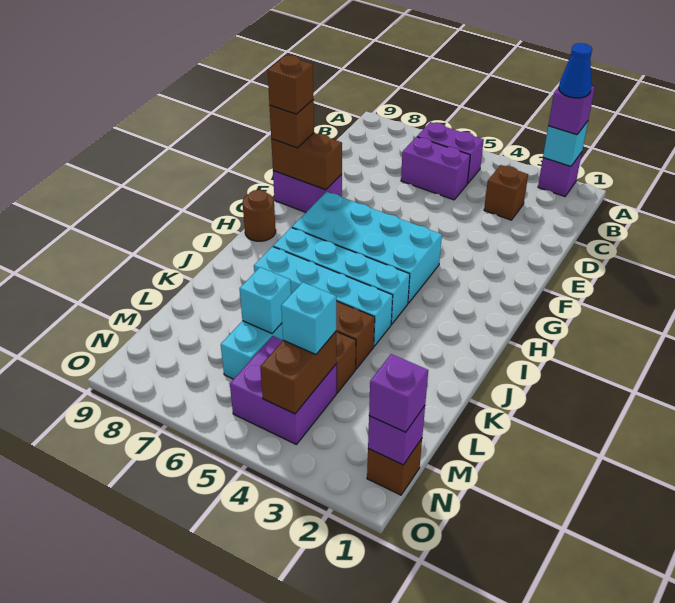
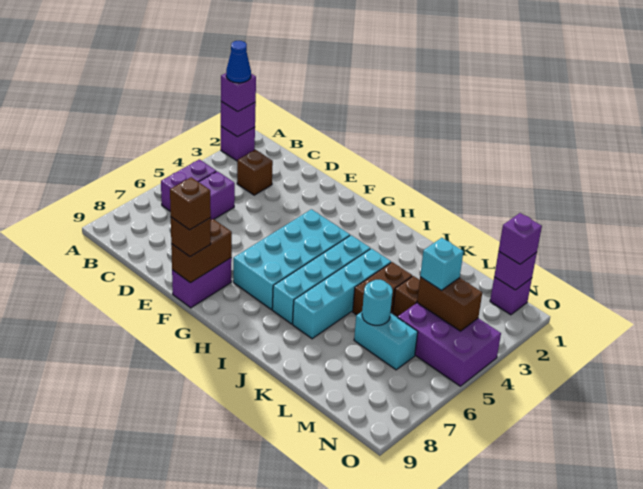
cyan brick A2 level 2 -> purple brick A2 level 2
brown round brick H9 level 1 -> none
cyan brick L6 level 2 -> cyan round brick L6 level 2
purple brick M4:N5 level 1 -> purple brick M4:O5 level 1
brown brick N1 level 1 -> purple brick N1 level 1

